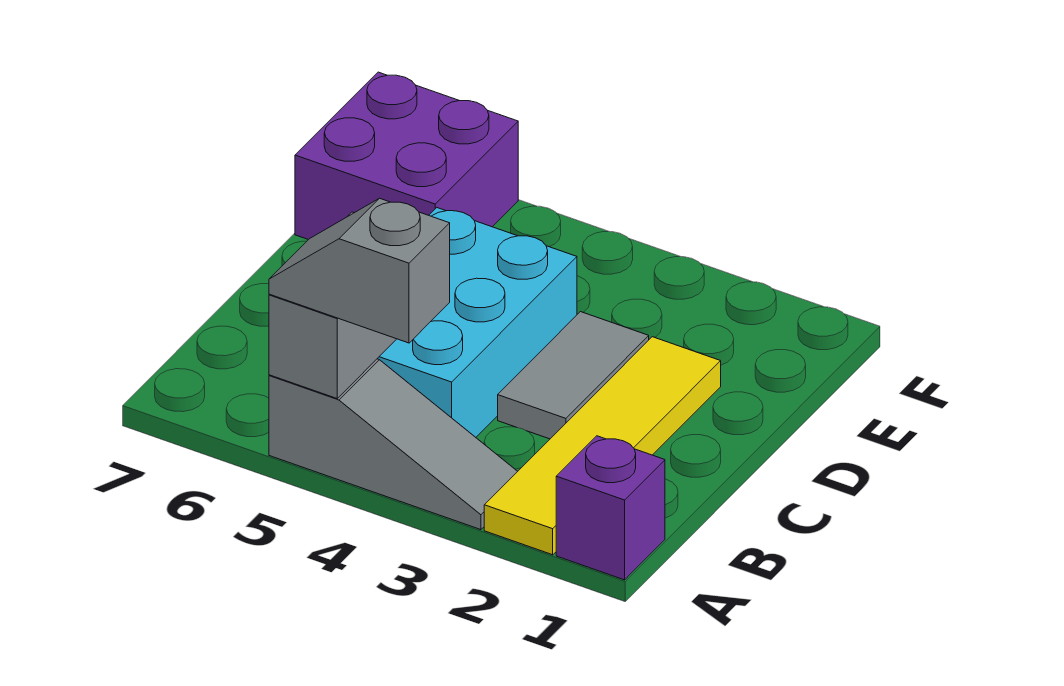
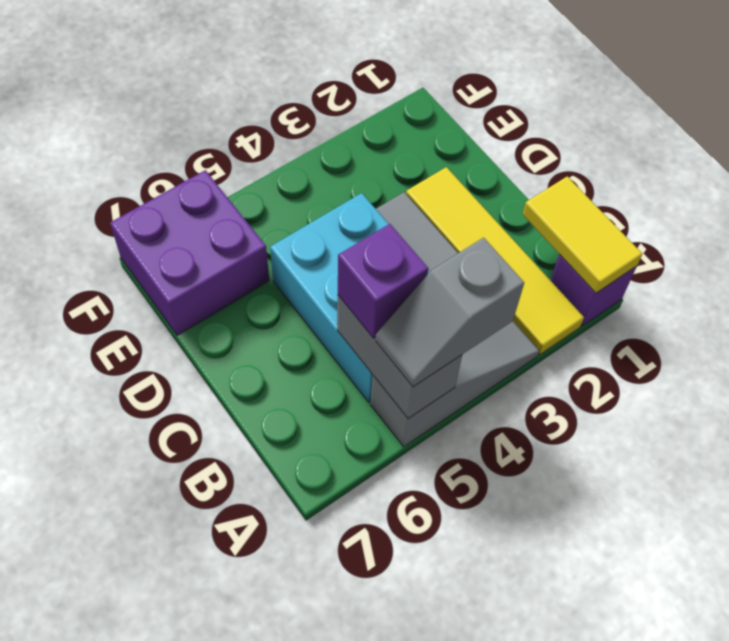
none -> yellow tile A1:B1 level 2
none -> purple brick B5 level 3

